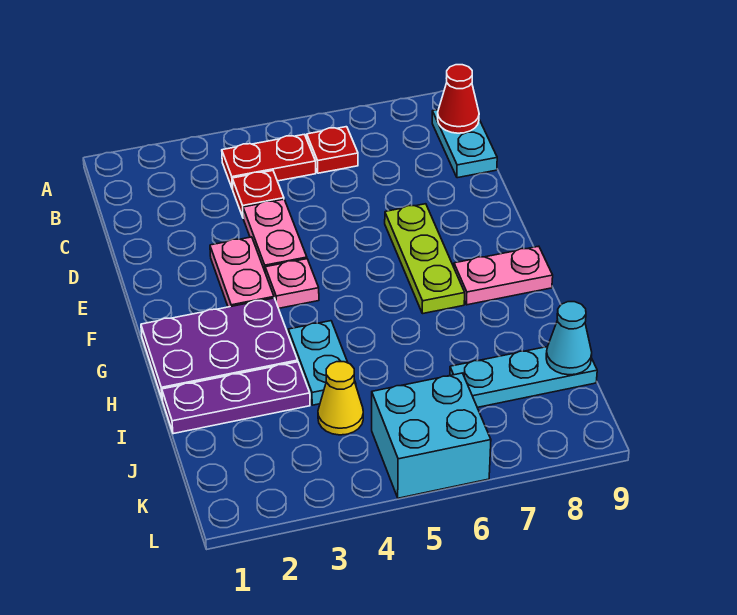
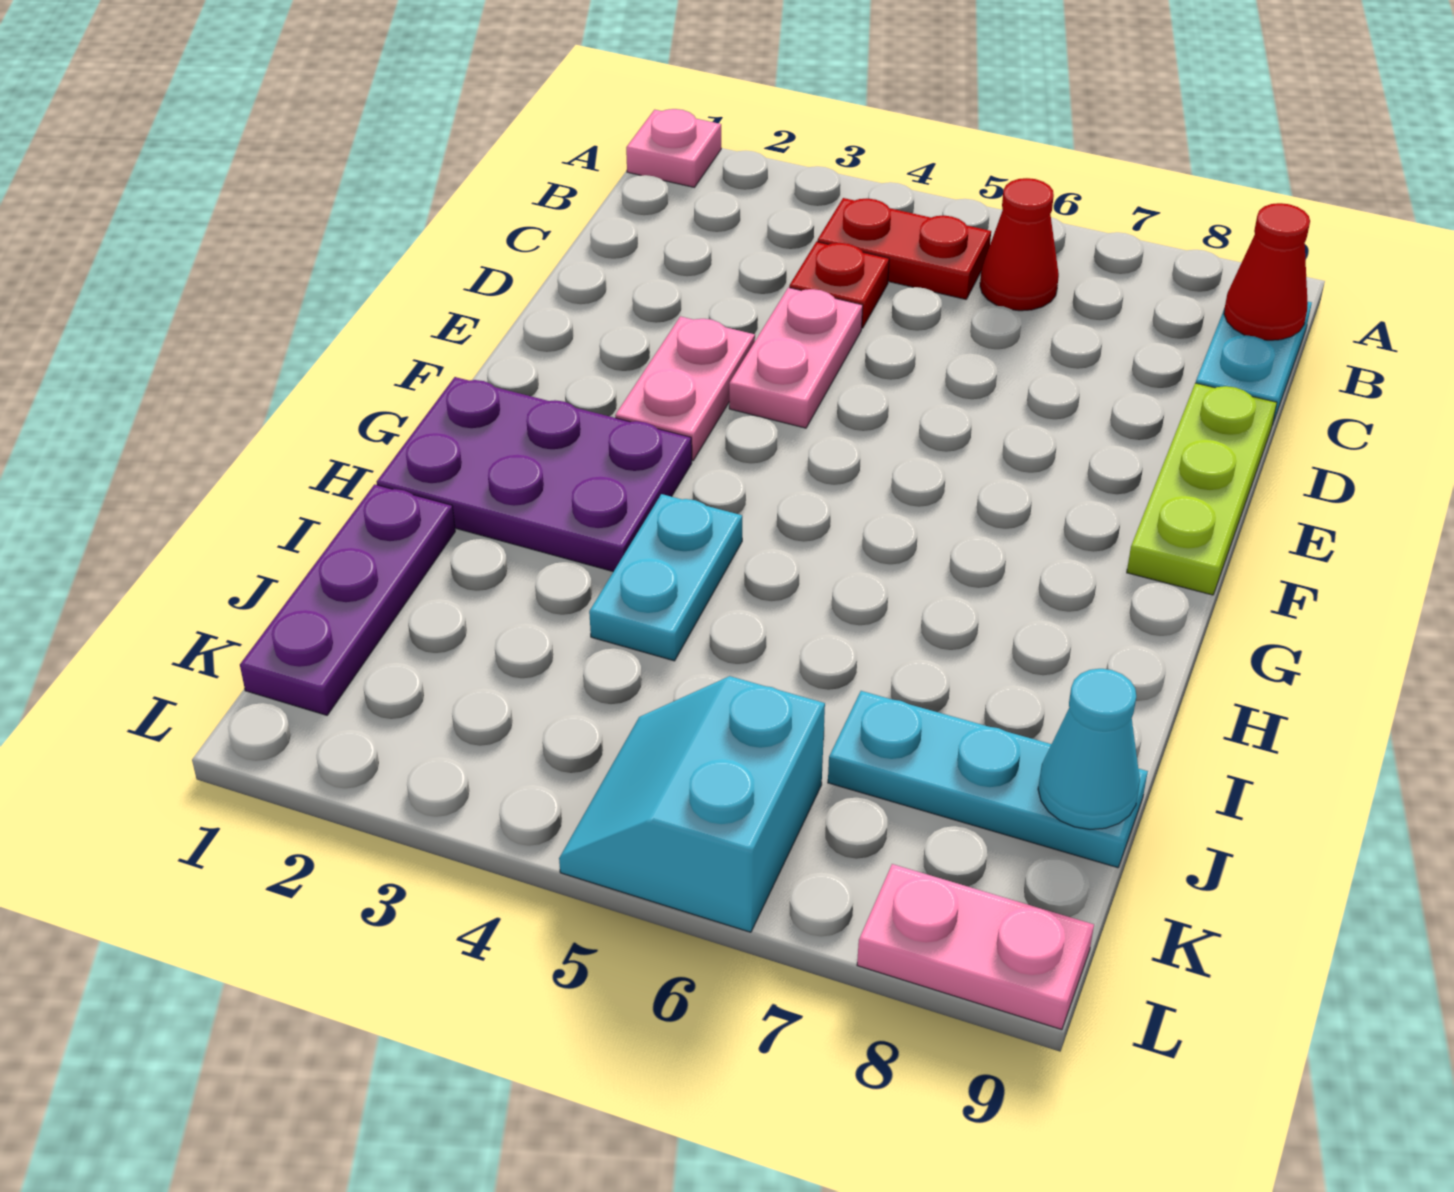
red plate B6 level 1 -> red cone B6 level 1
lime plate E7:G7 level 1 -> lime plate D9:F9 level 1
pink plate F4 level 1 -> pink plate A1 level 1
pink plate G8:G9 level 1 -> pink plate L8:L9 level 1
purple plate I1:I3 level 1 -> purple plate I1:K1 level 1
yellow cone J4 level 1 -> none
cyan brick K5:L6 level 1 -> cyan slope K5:L6 level 1 top 6

